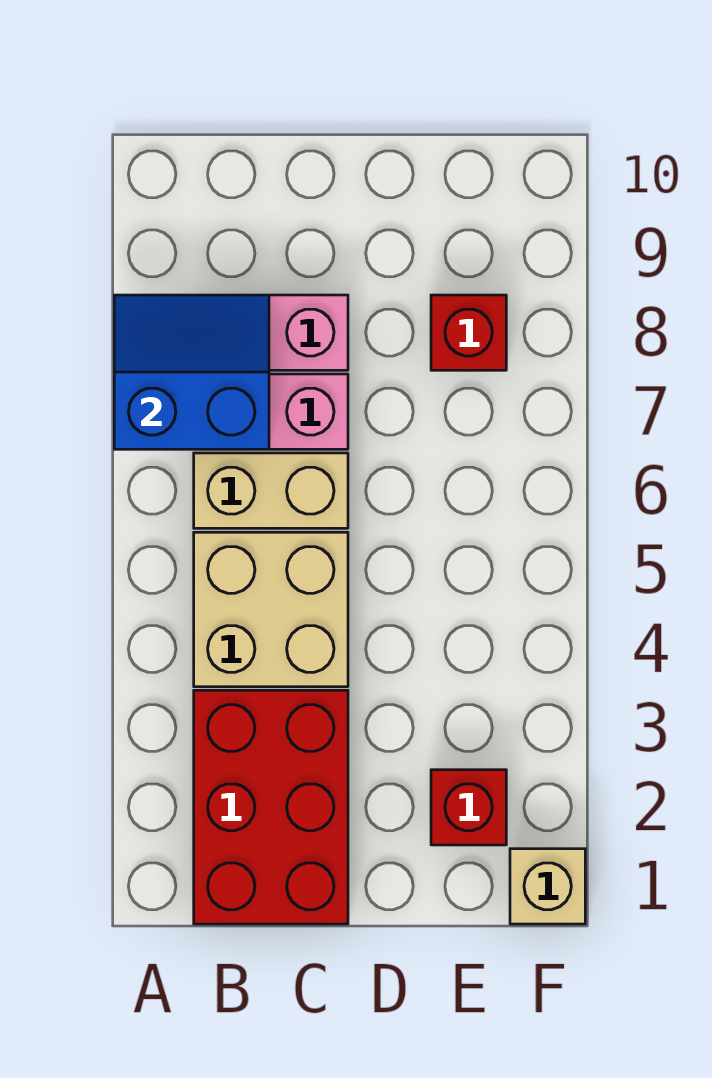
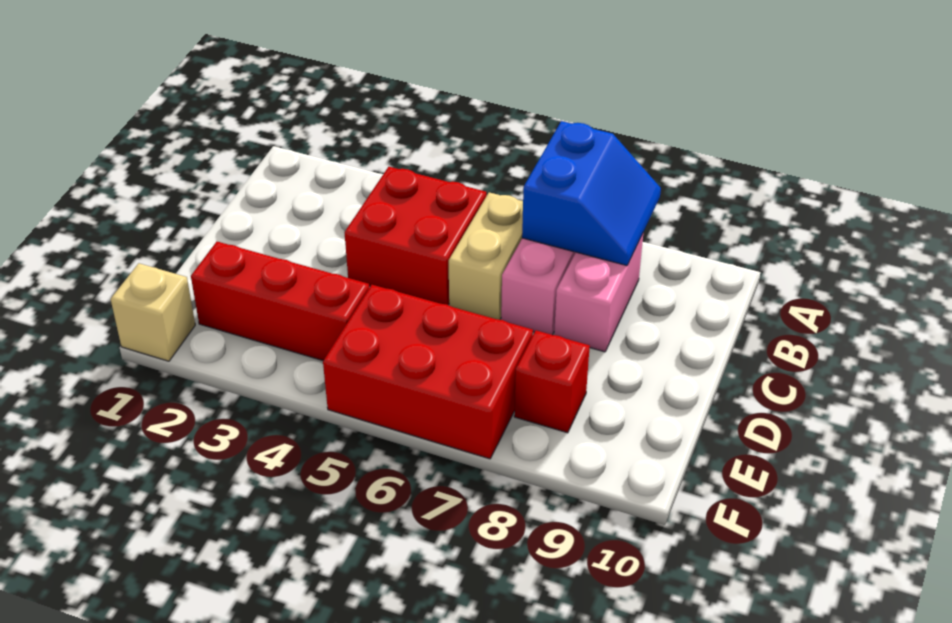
red brick B1:C3 level 1 -> red brick E5:F7 level 1
tan brick B4:C5 level 1 -> red brick B4:C5 level 1
red brick E2 level 1 -> red brick E2:E4 level 1

